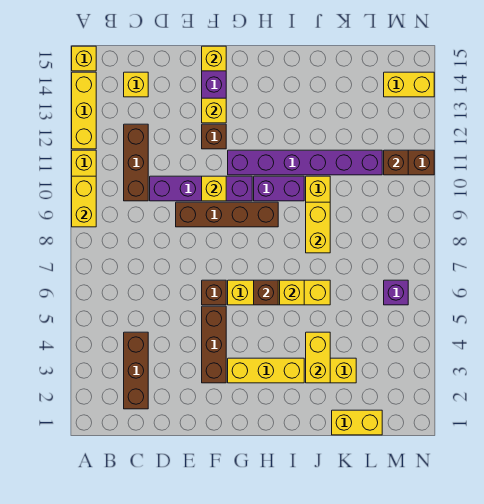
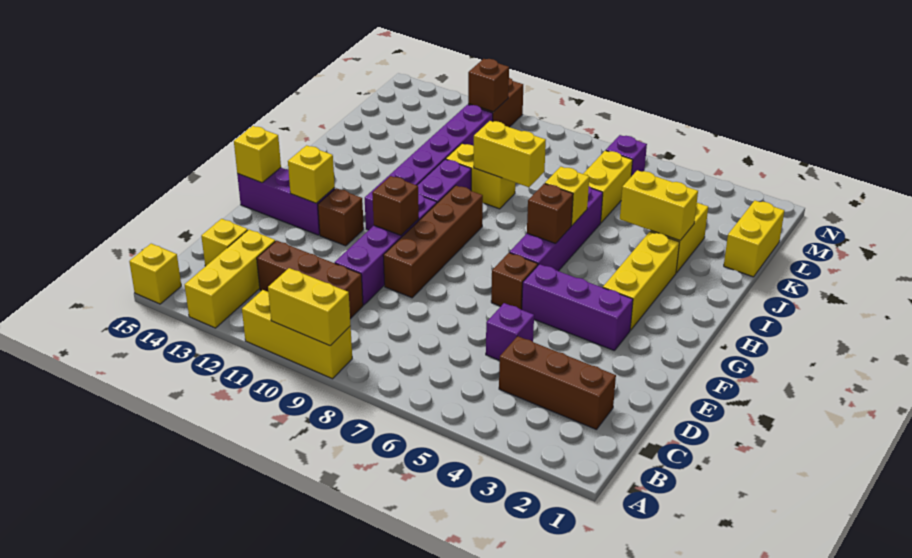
yellow brick A12:A14 level 1 -> yellow brick A13:C13 level 1
none -> purple brick D5 level 1
brown brick F3:F5 level 1 -> purple brick F3:F5 level 1
yellow brick F10 level 2 -> brown brick F10 level 2
yellow brick G6:J6 level 1 -> purple brick G6:J6 level 1
yellow brick M14:N14 level 1 -> yellow brick K6:L6 level 1

